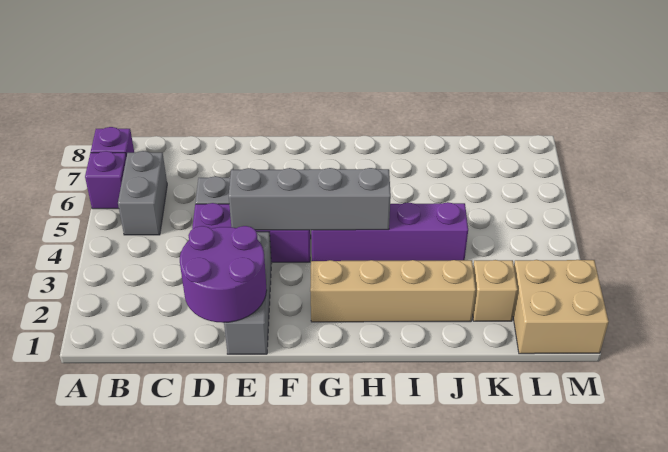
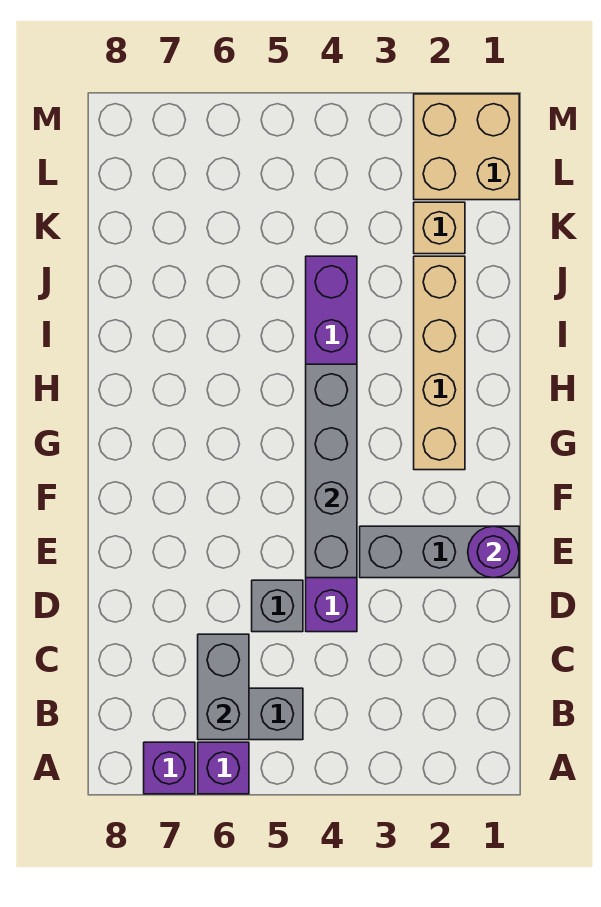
none -> grey brick B6:C6 level 2
purple round brick D1:E2 level 2 -> purple round brick E1 level 2

